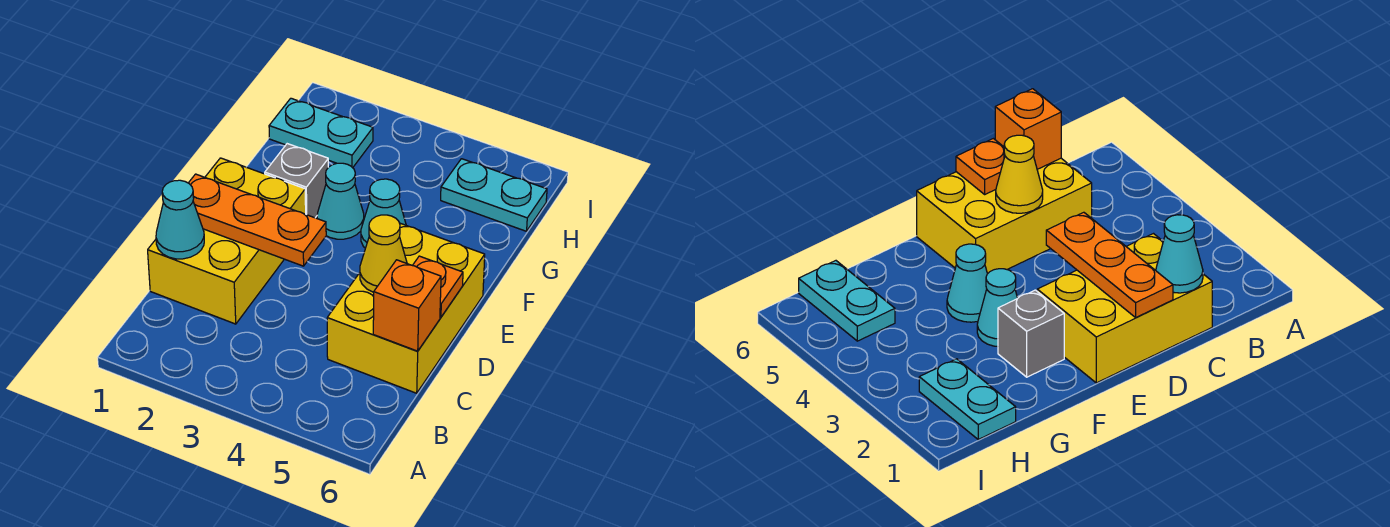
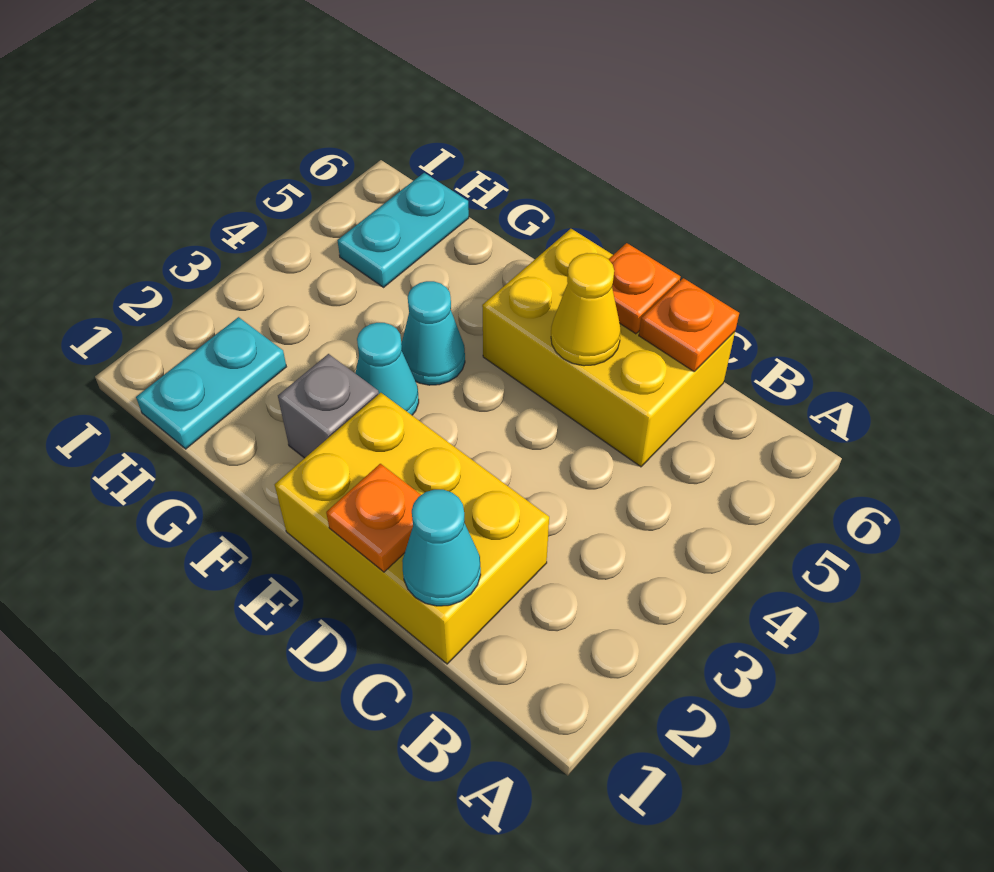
orange brick C6 level 2 -> orange plate C6 level 2
orange plate D1:D3 level 2 -> orange plate D1 level 2

